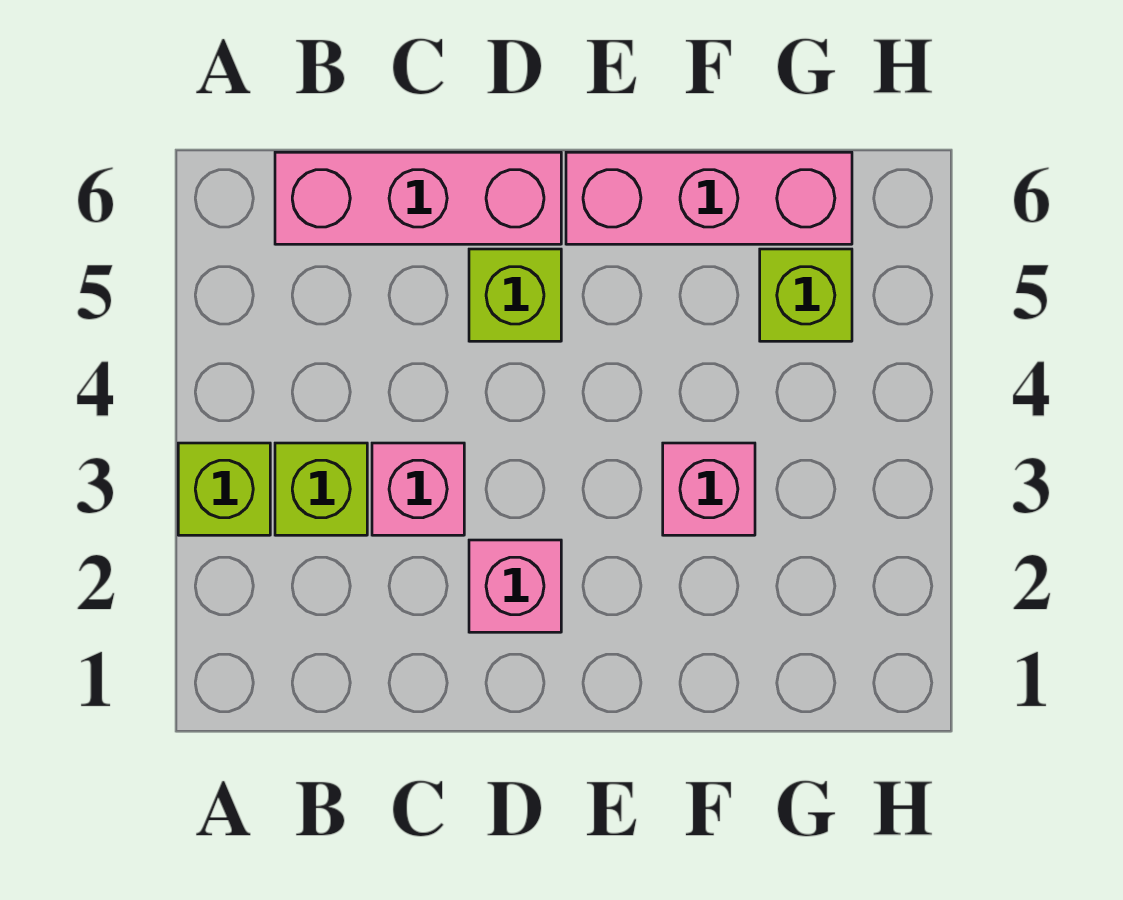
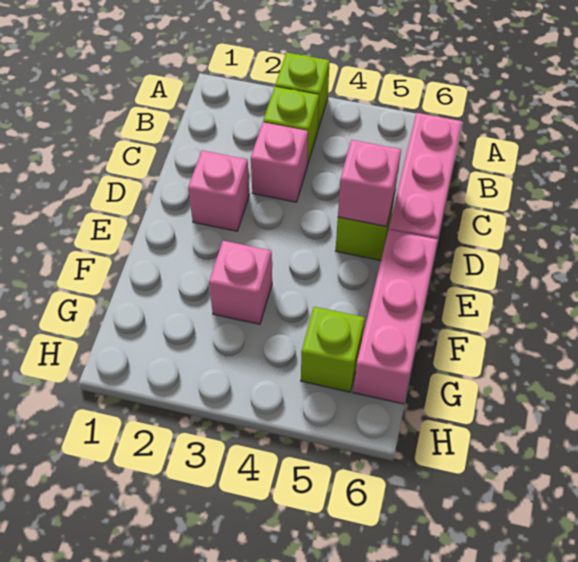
none -> pink brick D5 level 2

